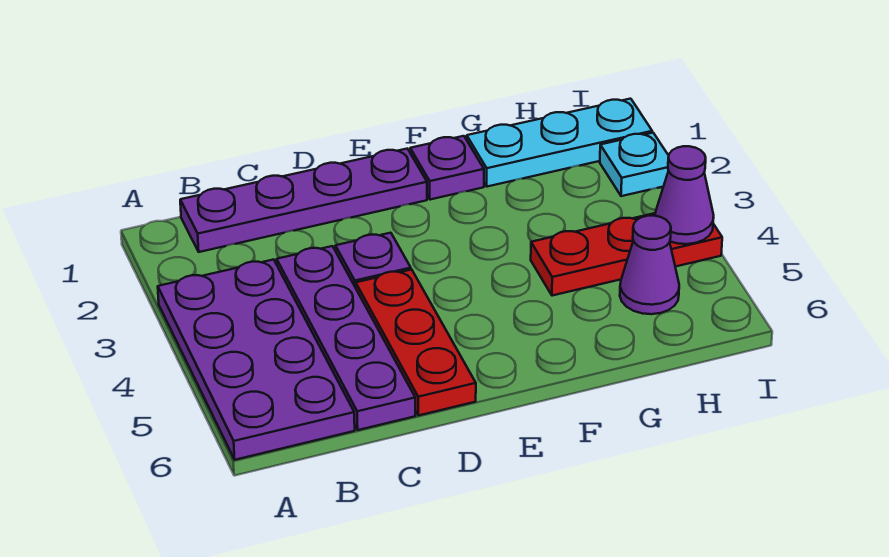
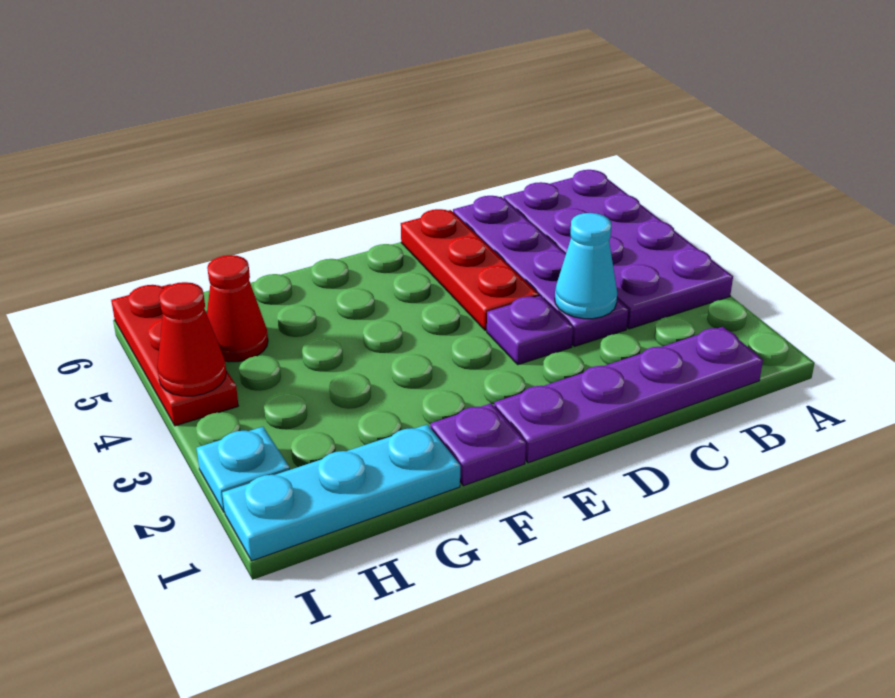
none -> cyan cone C3 level 2
red plate G4:I4 level 1 -> red plate I4:I6 level 1
purple cone H5 level 1 -> red cone H5 level 1
purple cone I4 level 2 -> red cone I4 level 2

